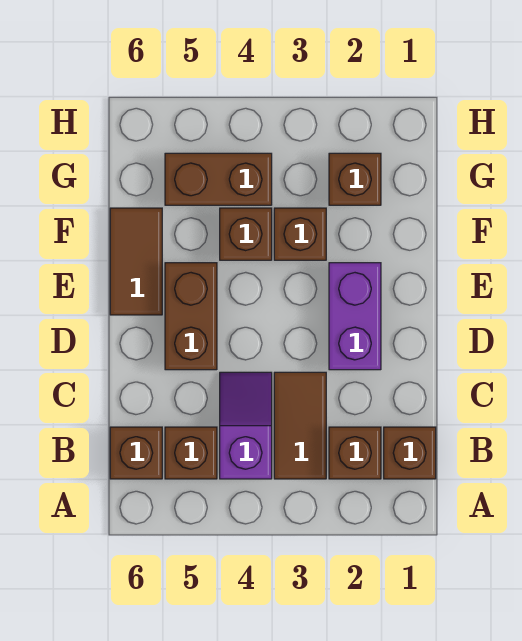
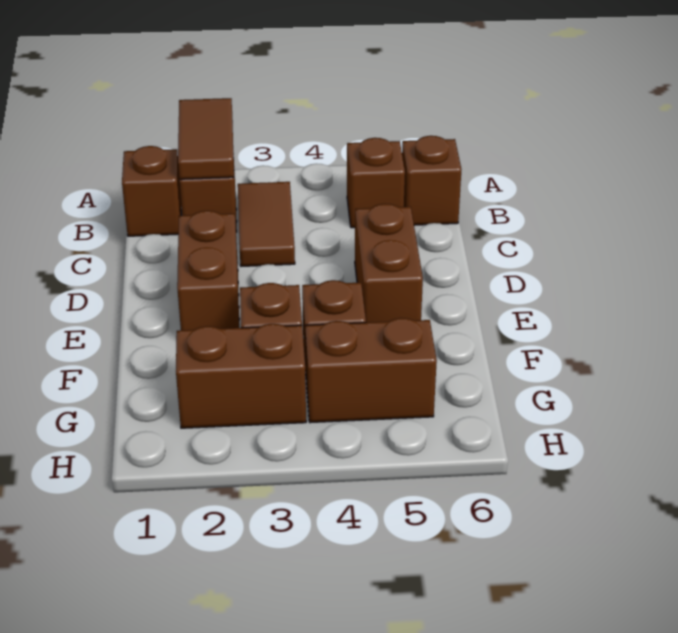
purple slope B4:C4 level 1 top B -> none
purple brick D2:E2 level 1 -> brown brick D2:E2 level 1
brown tile E6:F6 level 1 -> brown tile A2:B2 level 2
brown brick G2 level 1 -> brown brick G2:G3 level 1

